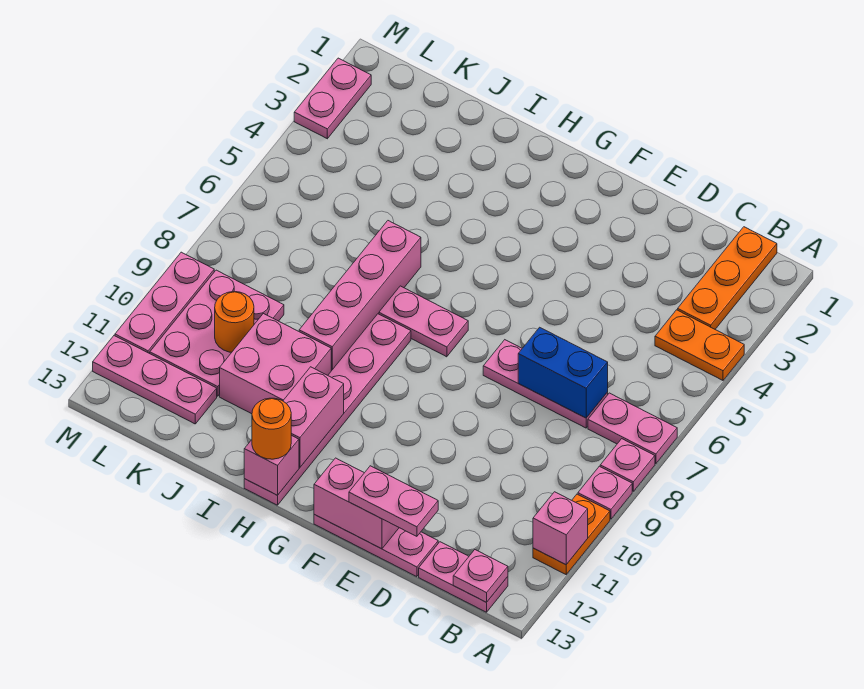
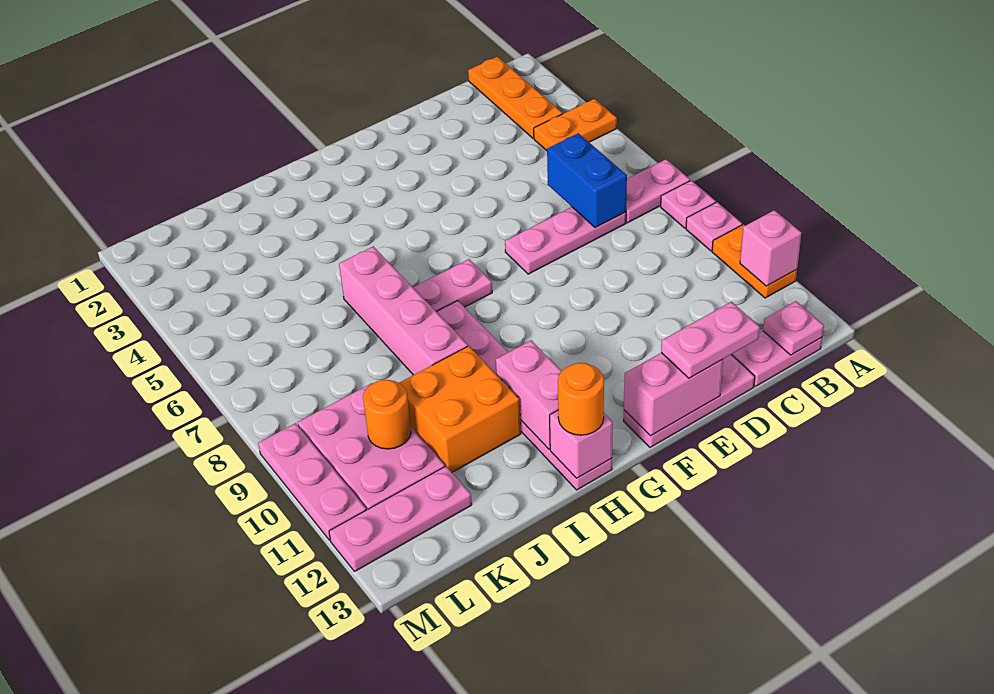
blue brick C7:D7 level 2 -> blue brick C6:C7 level 2
pink brick I10:J11 level 1 -> orange brick I10:J11 level 1
pink plate M2:M3 level 1 -> none

